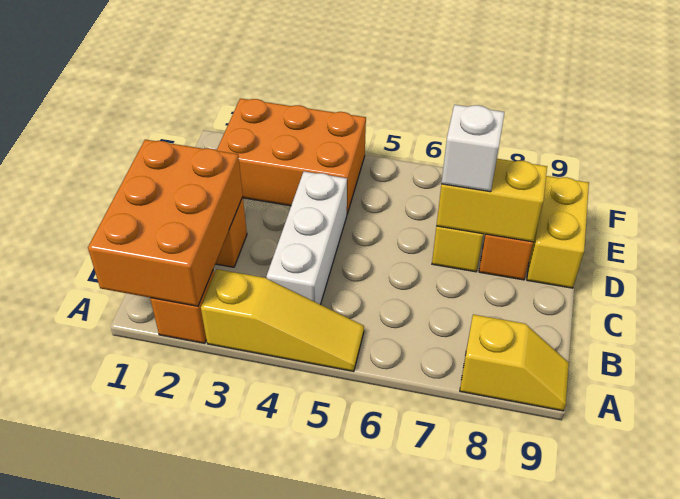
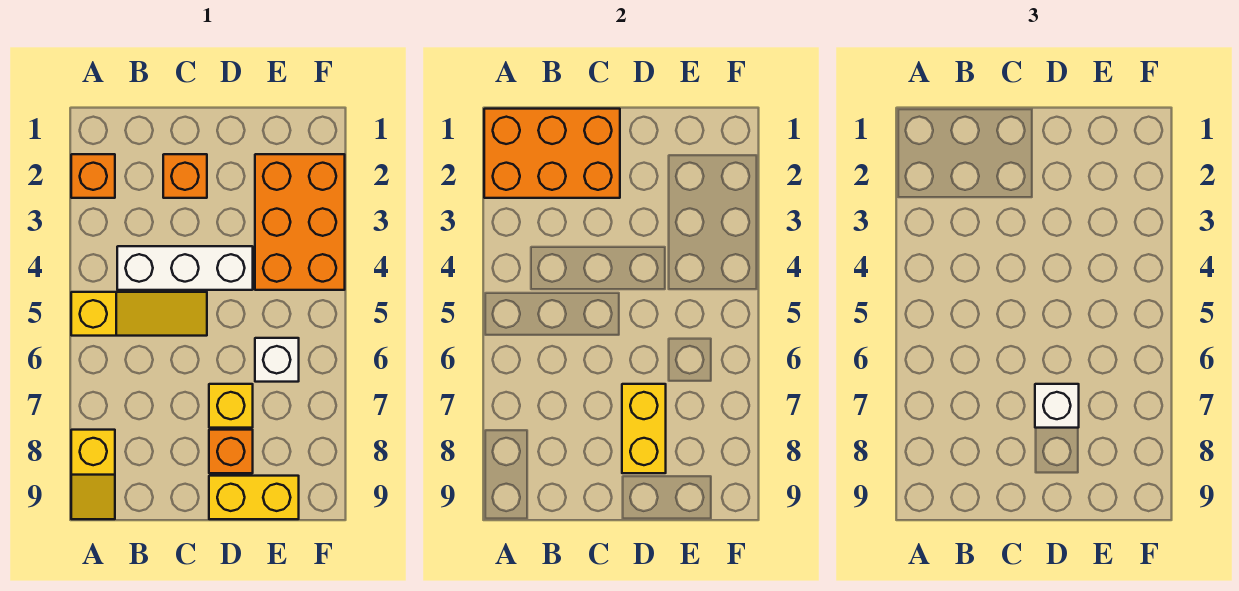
yellow slope A3:A5 level 1 top 3 -> yellow slope A5:C5 level 1 top A
none -> white brick E6 level 1

